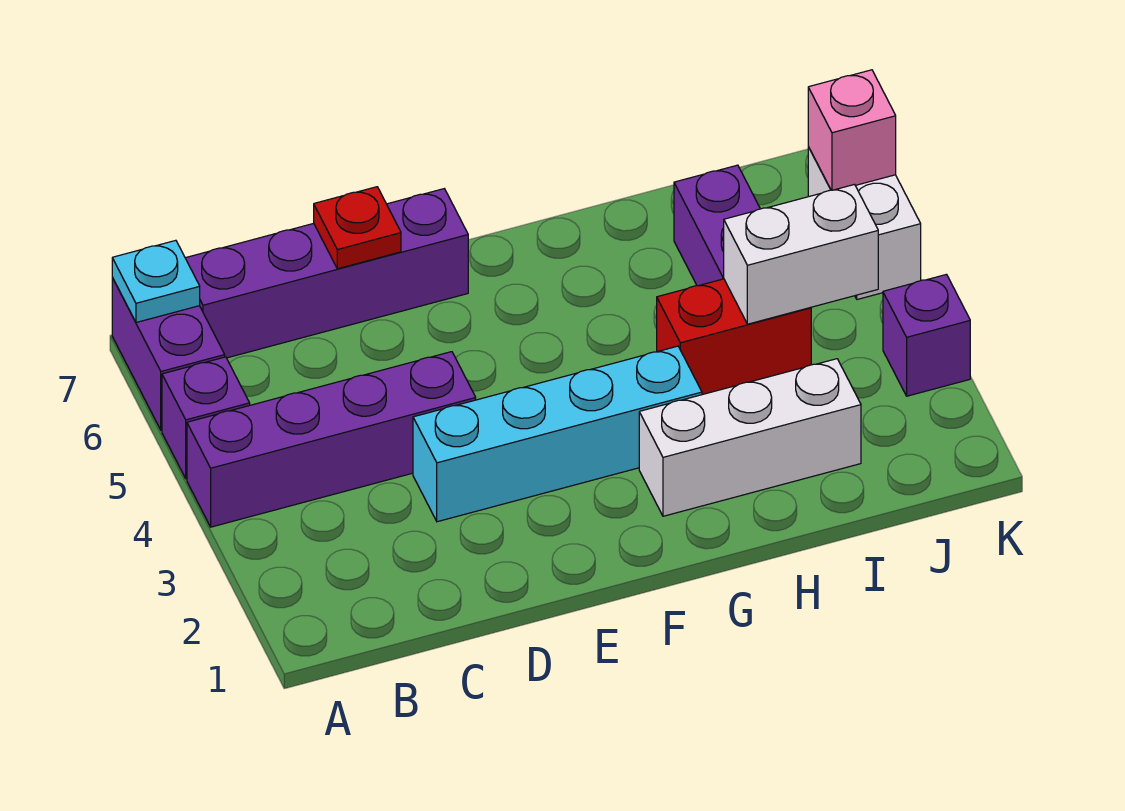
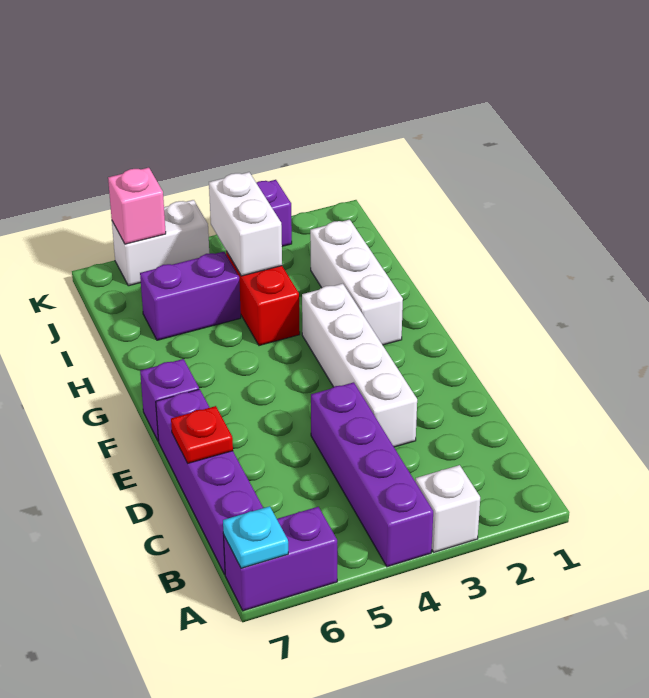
none -> white brick A3 level 1
purple brick A5 level 1 -> purple brick F7 level 1
cyan brick D3:G3 level 1 -> white brick D3:G3 level 1

